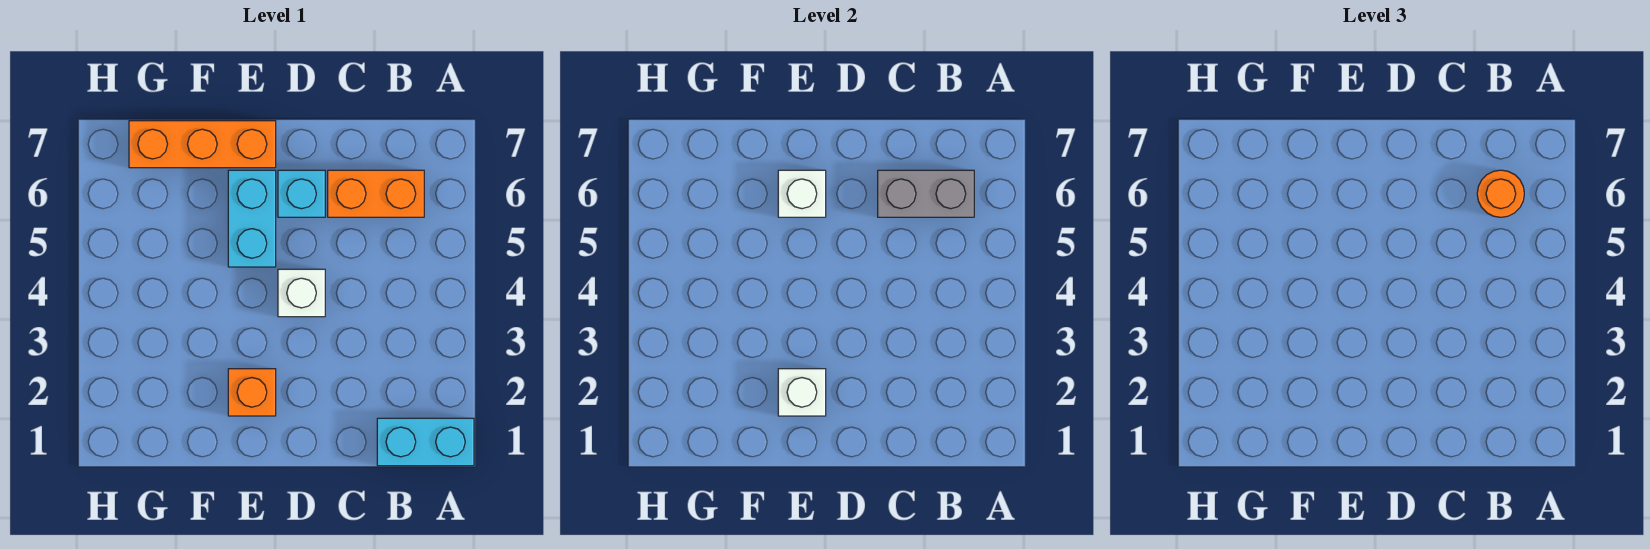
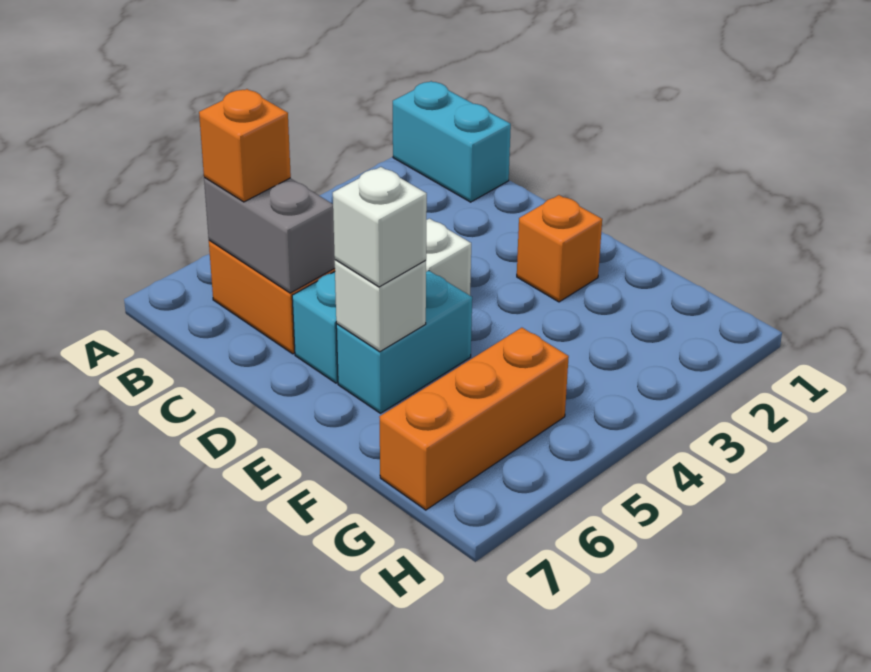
orange round brick B6 level 3 -> orange brick B6 level 3
white brick E2 level 2 -> white brick E6 level 3
orange brick E7:G7 level 1 -> orange brick G5:G7 level 1

